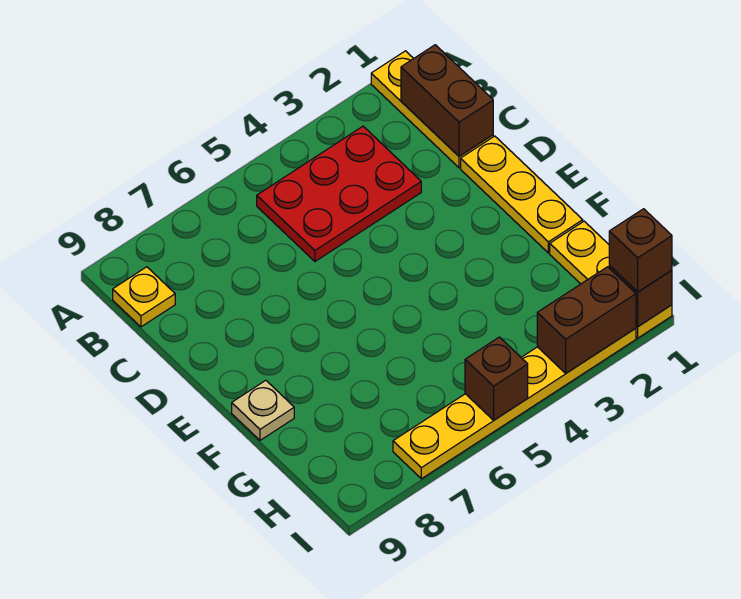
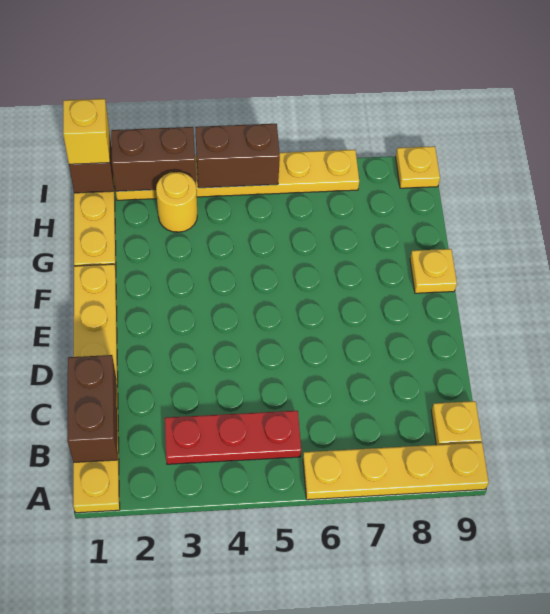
none -> yellow plate A6:A9 level 1
red plate B3:C5 level 1 -> red plate B3:B5 level 1
tan plate F9 level 1 -> yellow plate F9 level 1
none -> yellow round brick H3 level 1
brown brick I1 level 3 -> yellow brick I1 level 3
brown brick I5 level 2 -> brown brick I4:I5 level 2
none -> yellow plate I9 level 1

